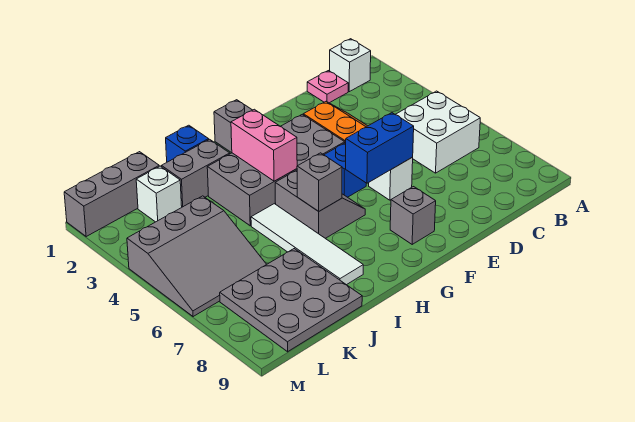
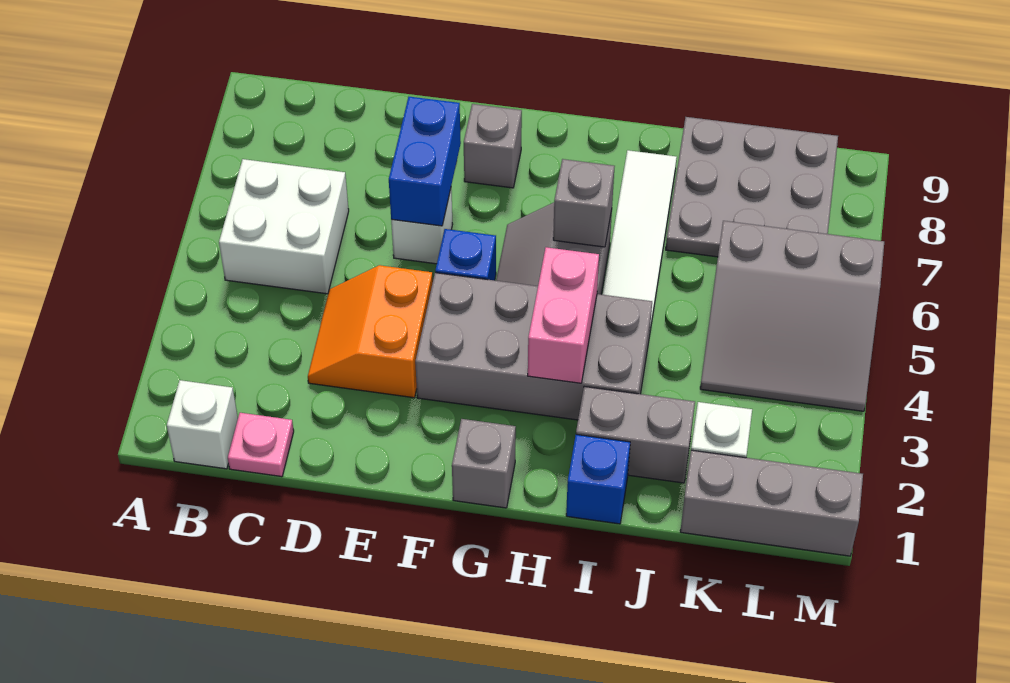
blue brick E6:F6 level 2 -> blue brick E6:E7 level 2
grey slope K4:M6 level 1 top 4 -> grey slope K4:M6 level 1 top 6

